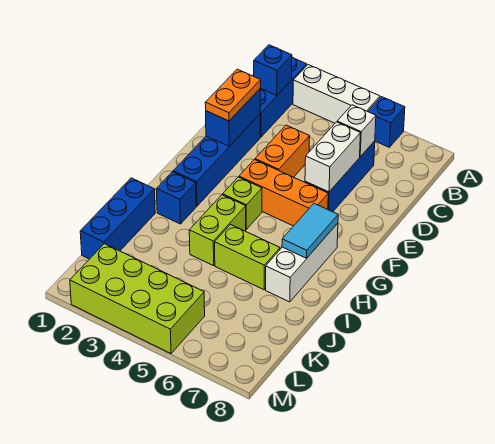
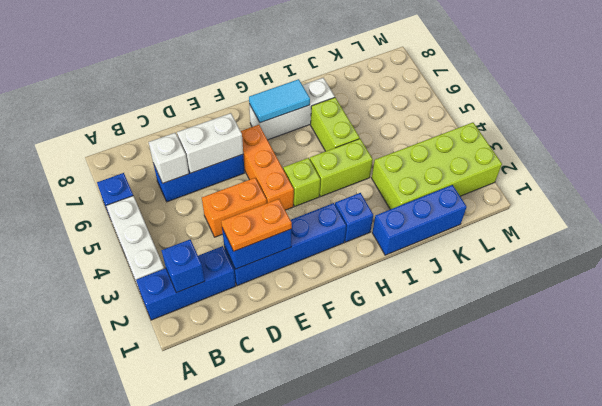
lime brick L2:M5 level 1 -> lime brick J2:M3 level 1

